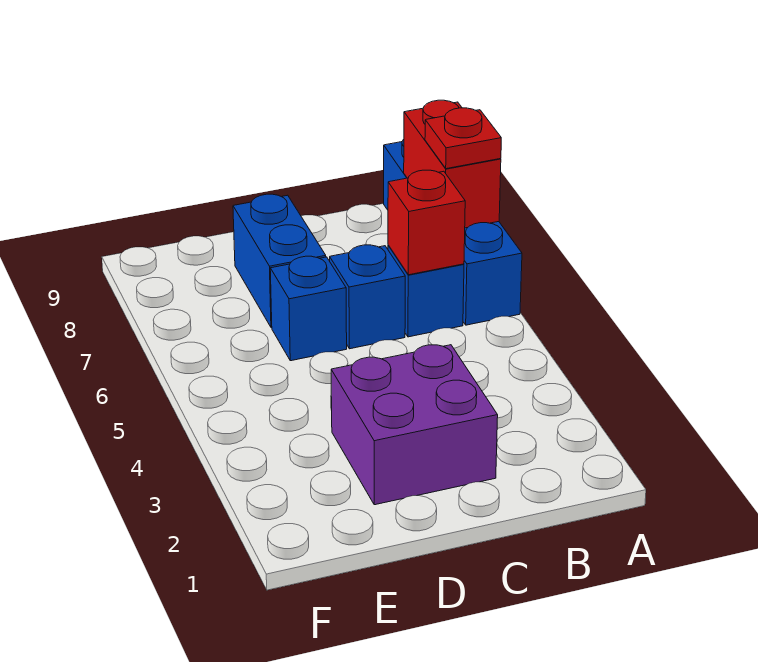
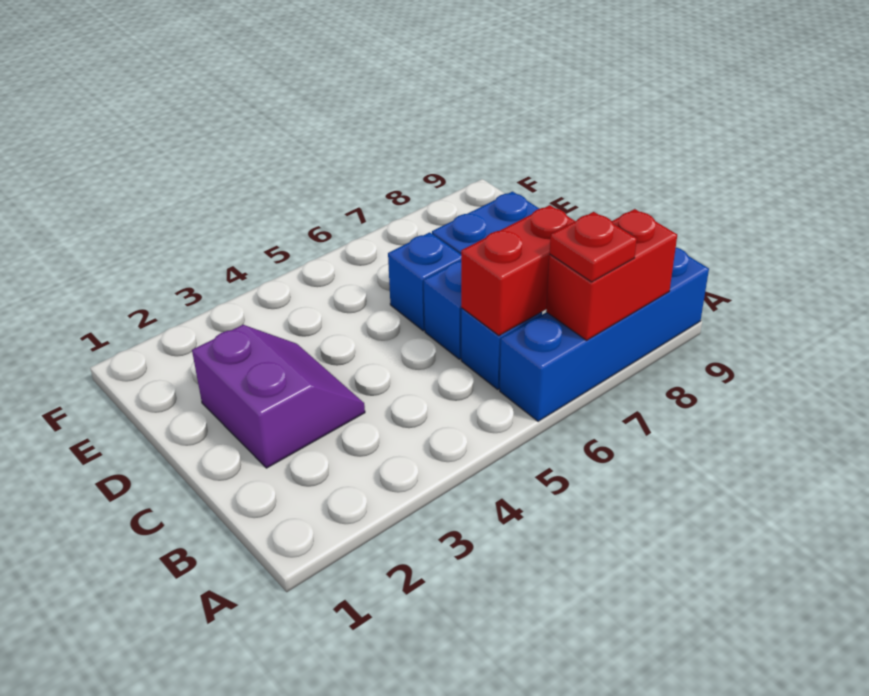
red brick B6 level 2 -> red brick B6:B7 level 2
purple brick C2:D3 level 1 -> purple slope C2:D3 level 1 top 2

